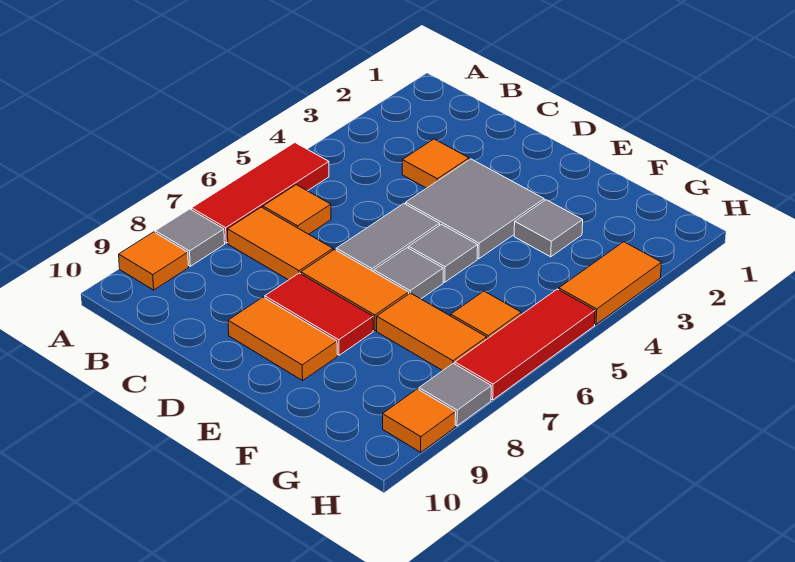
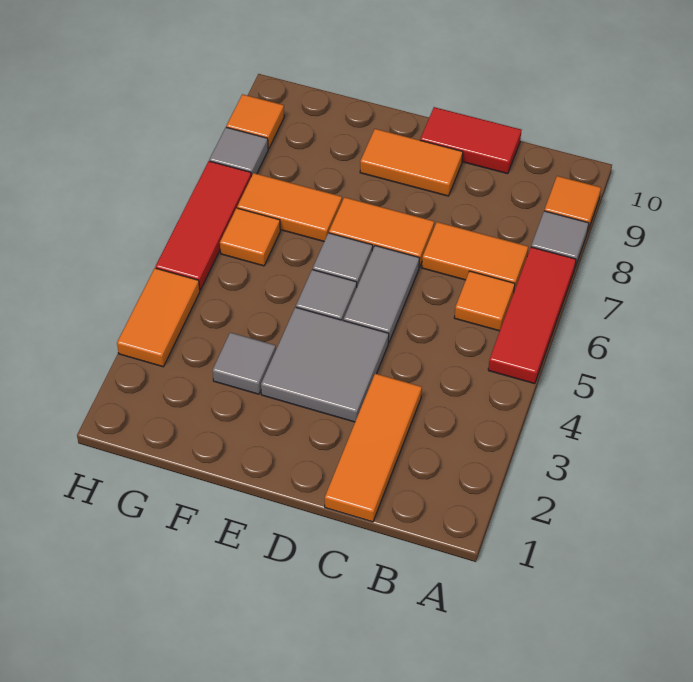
orange tile C3 level 1 -> orange tile C1:C3 level 1
red tile D8:E8 level 1 -> red tile C10:D10 level 1

